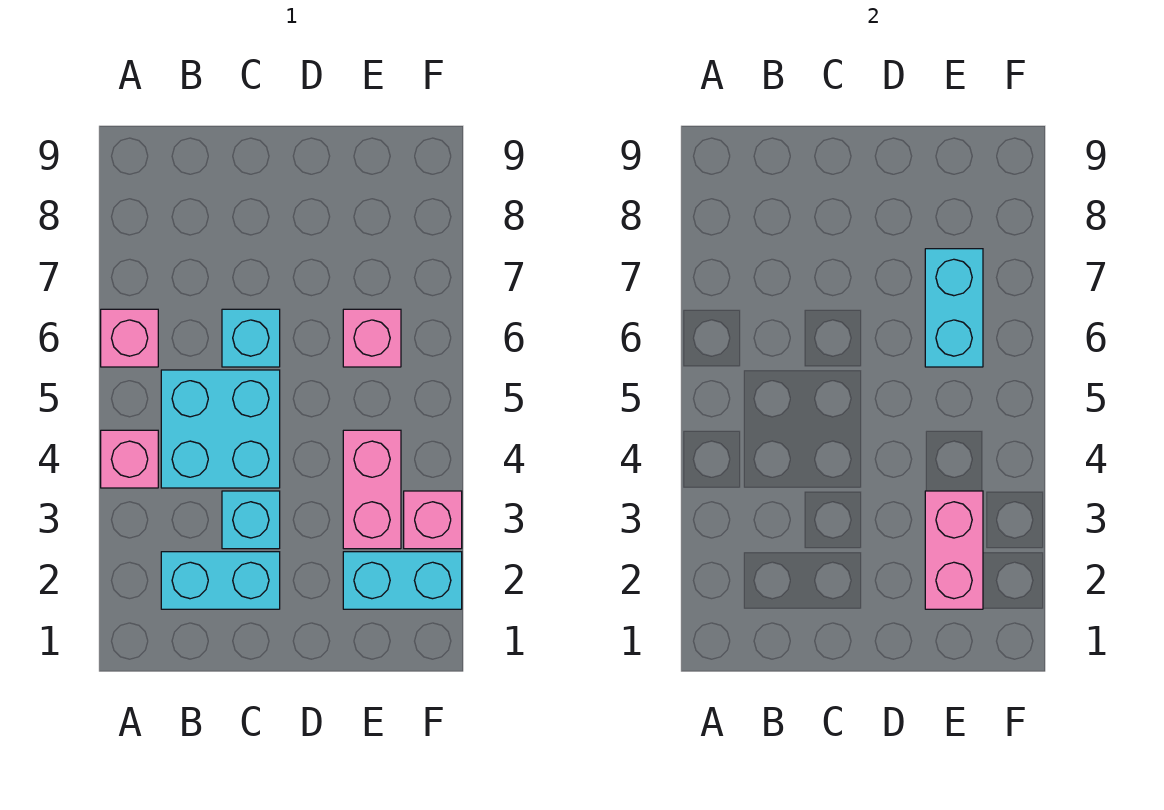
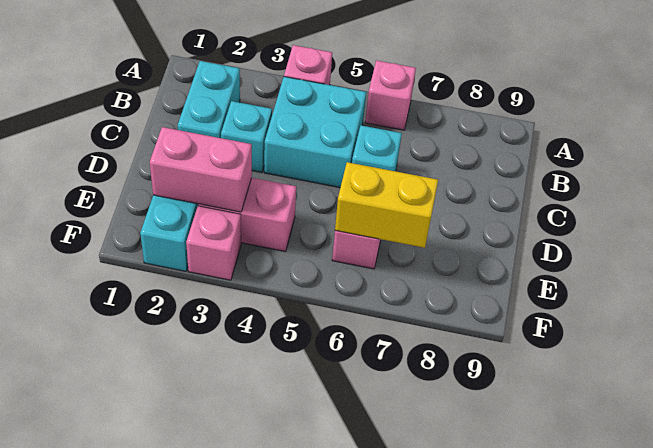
cyan brick E6:E7 level 2 -> yellow brick E6:E7 level 2

